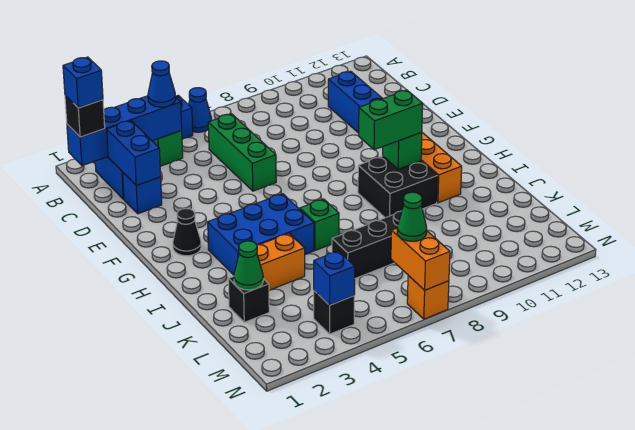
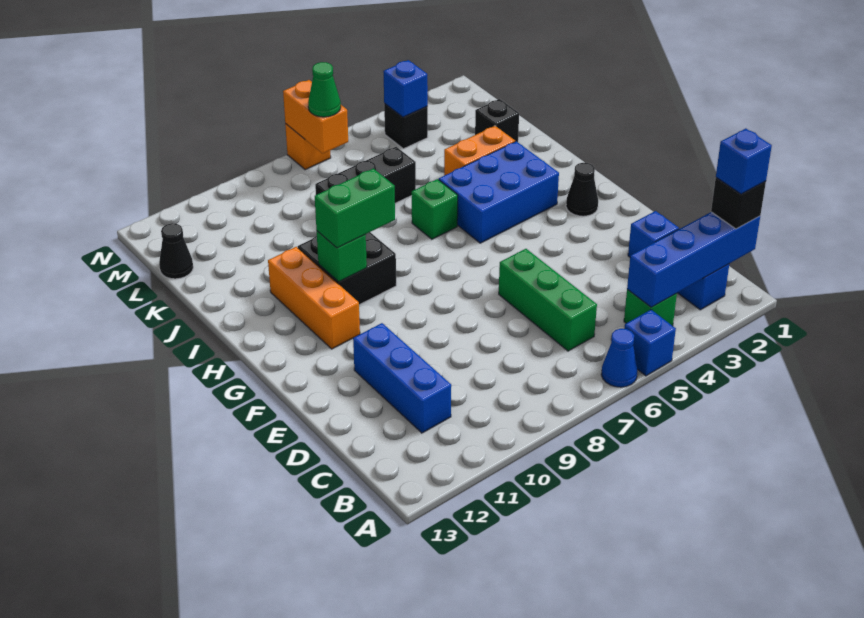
blue cone B4 level 3 -> none
blue brick C2:D2 level 2 -> none
green cone K2 level 2 -> none
none -> black cone L13 level 1

